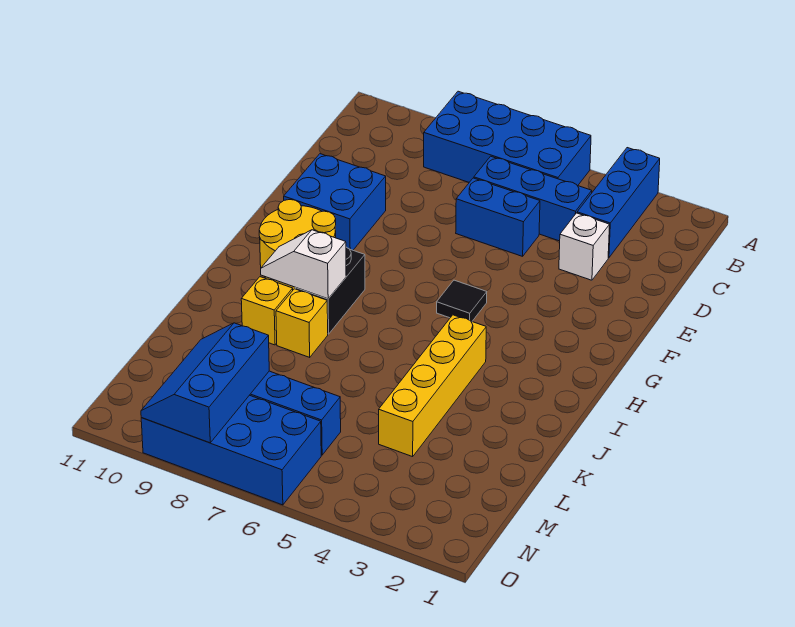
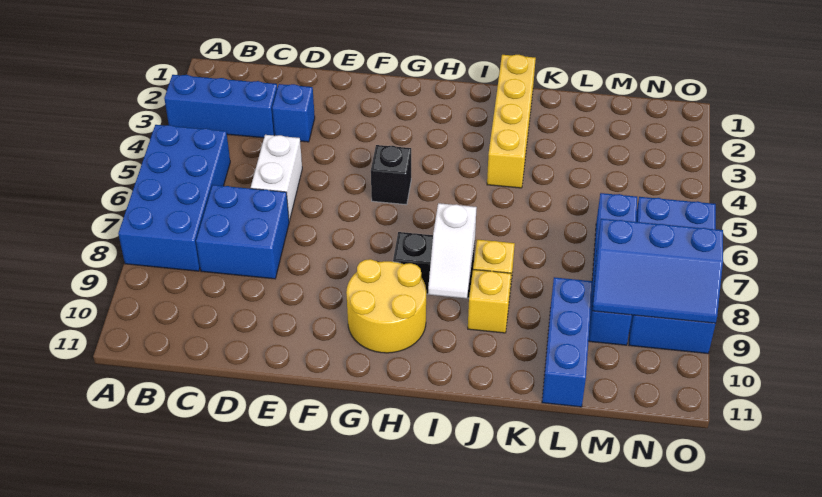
blue brick C4:C6 level 1 -> blue brick L9:L11 level 1
white brick D3 level 1 -> blue brick D3 level 1
blue brick D5:D6 level 1 -> white brick D5:D6 level 1
blue brick E9:F10 level 1 -> blue brick C7:D8 level 1
black tile G5 level 1 -> black brick G5 level 1
yellow brick I4:L4 level 1 -> yellow brick J1:J4 level 1

